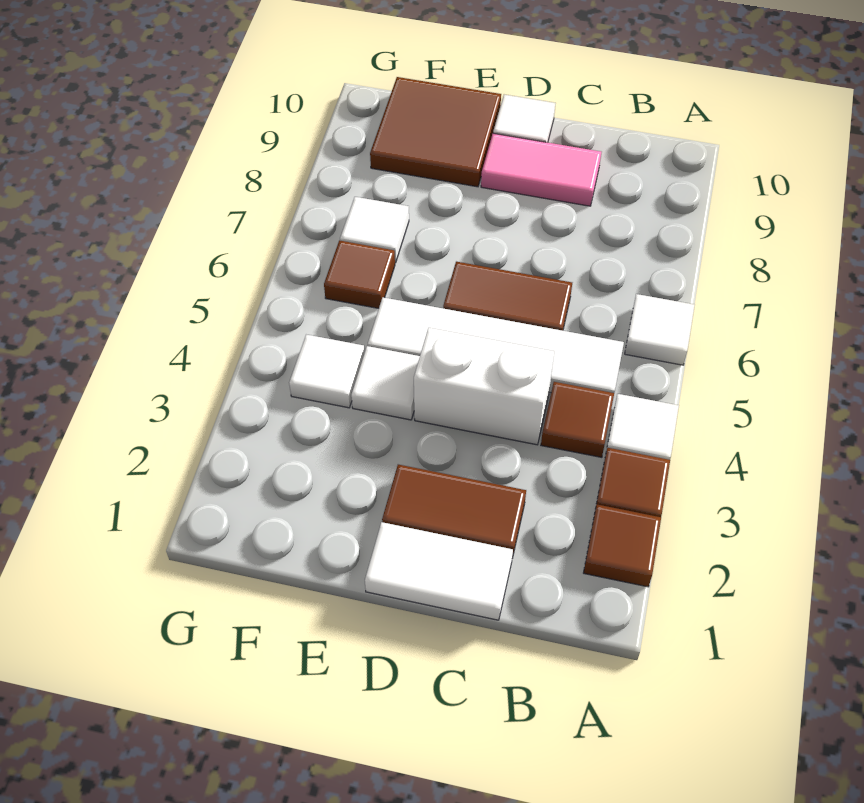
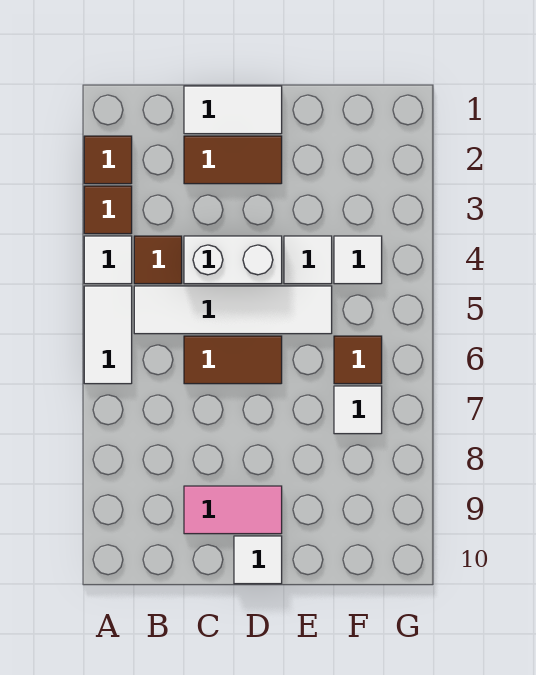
white tile A6 level 1 -> white tile A5:A6 level 1
brown tile E9:F10 level 1 -> none

